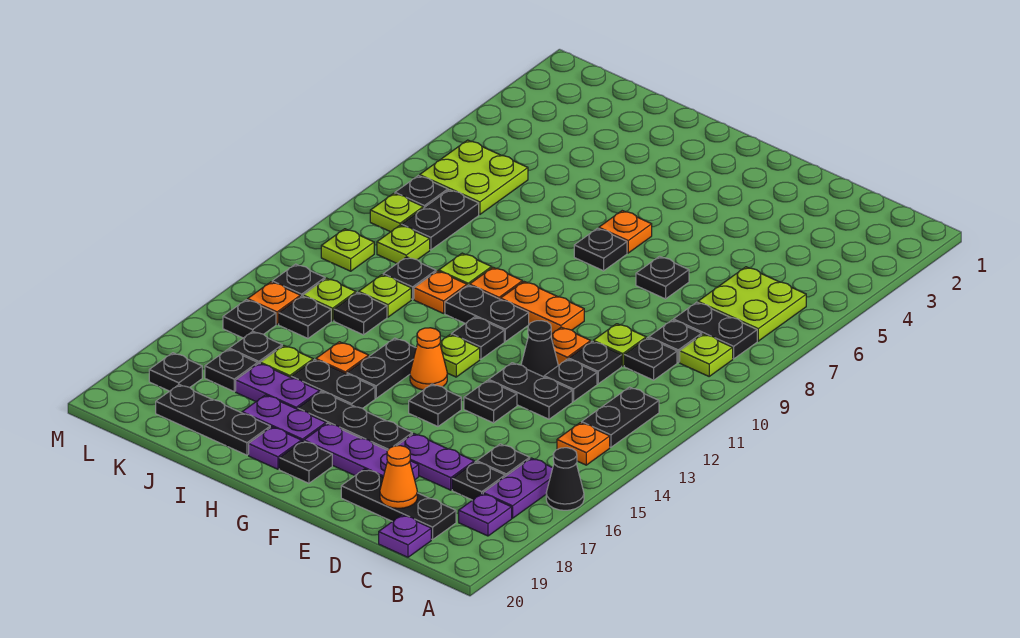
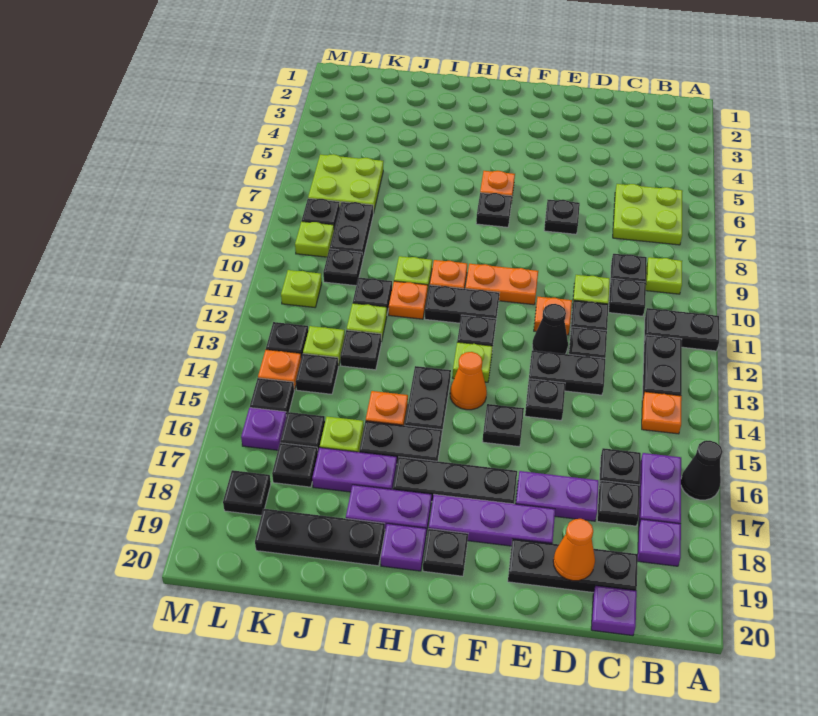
black plate B8:C8 level 1 -> black plate A11:B11 level 1
lime plate K10 level 1 -> black plate K10 level 1
none -> purple plate L16 level 1

